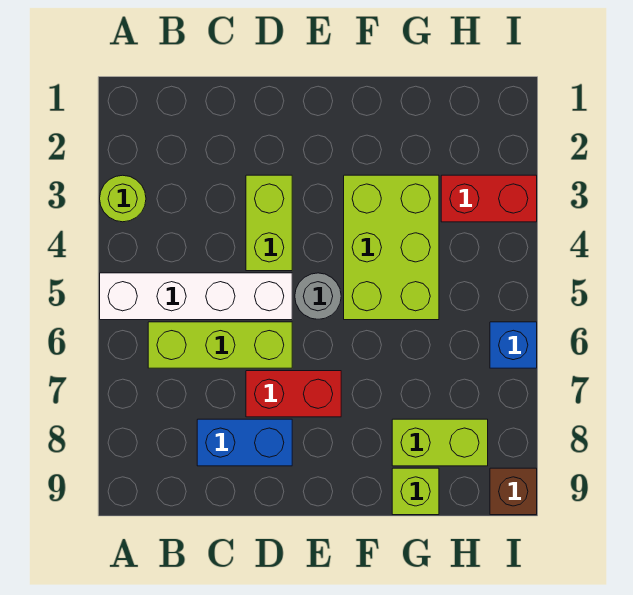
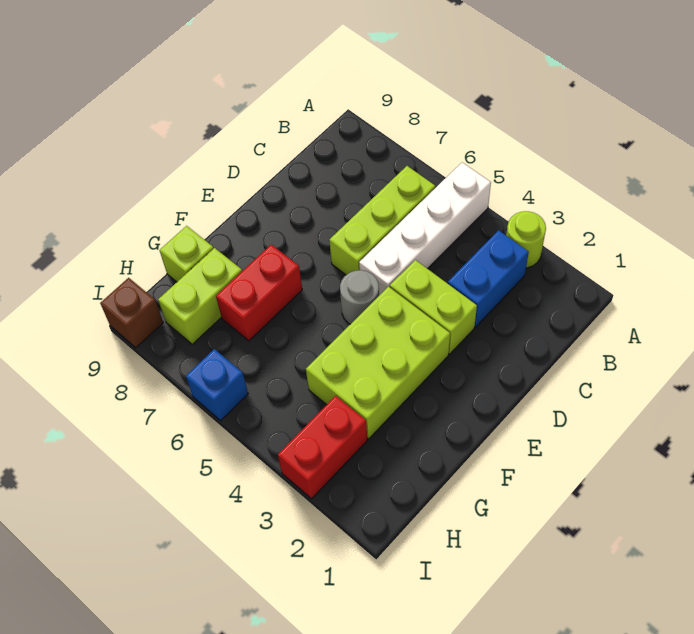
blue brick C8:D8 level 1 -> blue brick B3:C3 level 1
red brick D7:E7 level 1 -> red brick F7:G7 level 1
lime brick F3:G5 level 1 -> lime brick E3:G4 level 1

